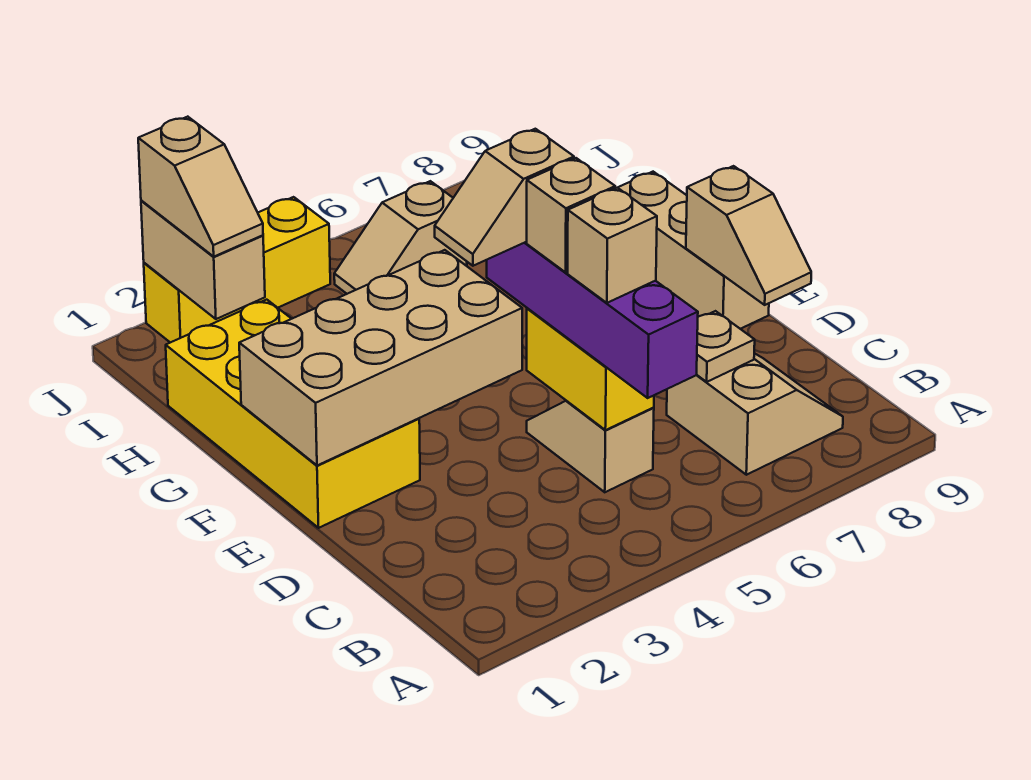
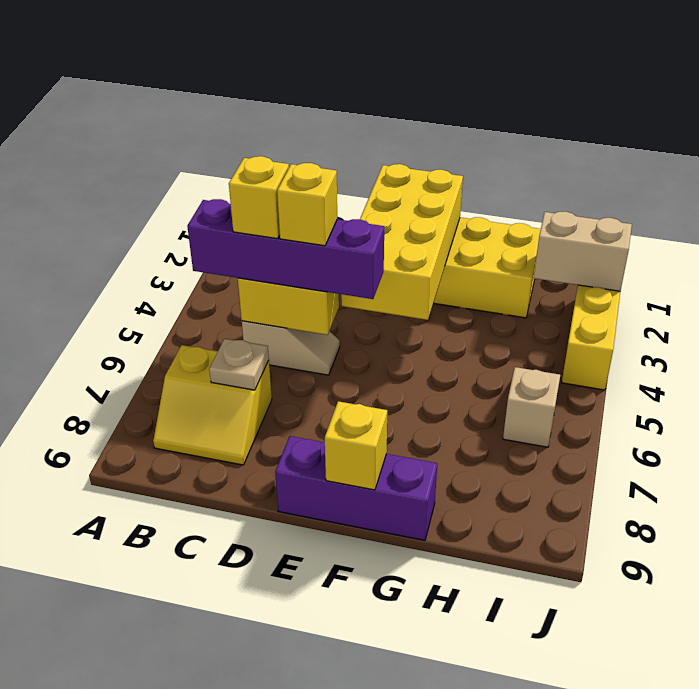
tan slope B7:C8 level 1 top 7 -> yellow slope B7:C8 level 1 top 7
tan brick C5 level 4 -> yellow brick C5 level 4
tan brick D5 level 4 -> yellow brick D5 level 4
tan slope D9:E9 level 2 top E -> none
tan brick E1:F4 level 2 -> yellow brick E1:F4 level 2
tan slope E4:E5 level 4 top 5 -> none
tan brick E9:G9 level 1 -> purple brick E9:G9 level 1
none -> yellow brick F9 level 2
tan slope I2:J2 level 3 top J -> none

